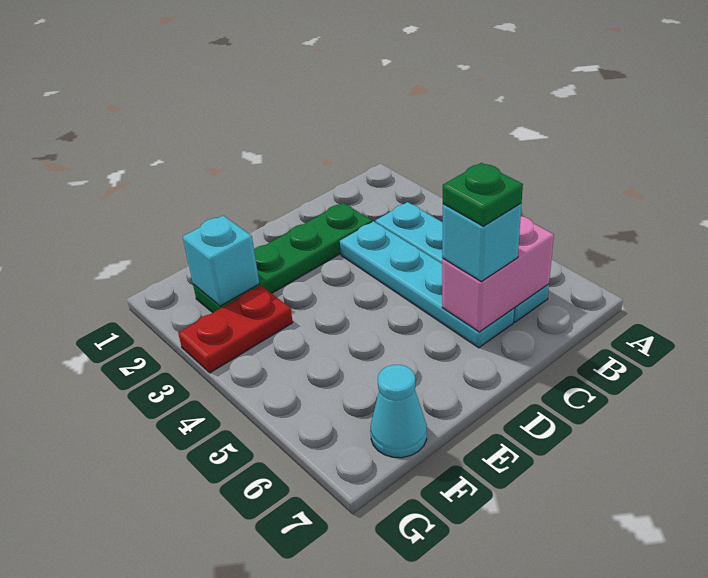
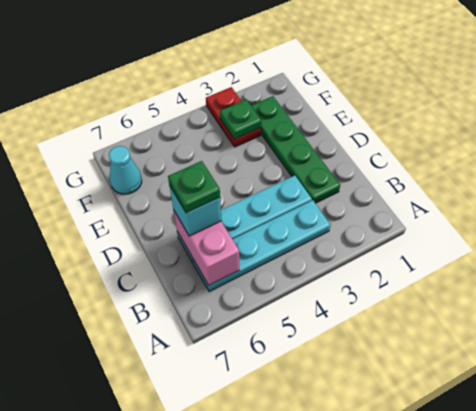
cyan brick F2 level 2 -> none
none -> green plate F3 level 2

